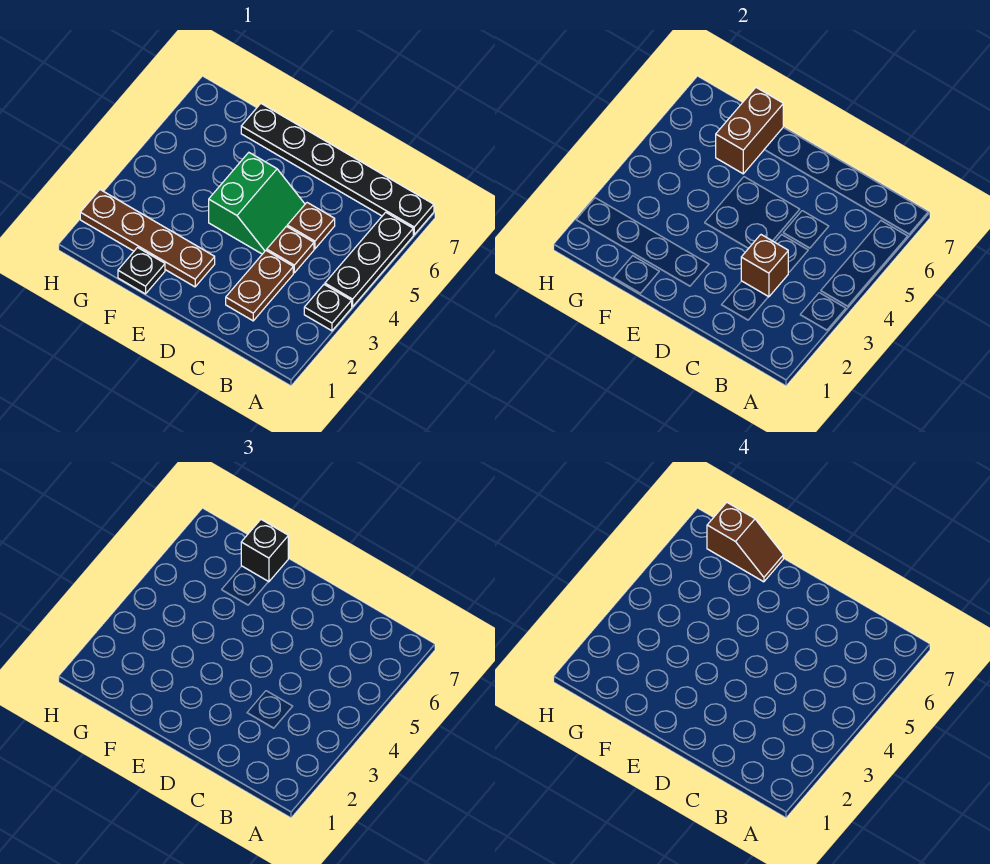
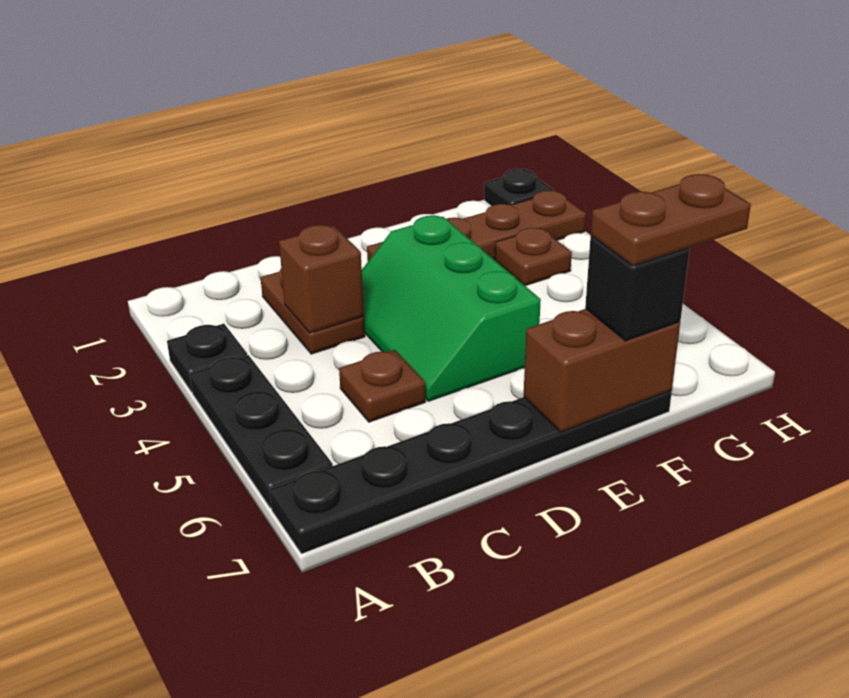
brown plate C4 level 1 -> brown plate G3 level 1
green slope D4:E5 level 1 top E -> green slope D3:E5 level 1 top E
black plate F1 level 1 -> black plate H1 level 1
brown brick F6:F7 level 2 -> brown brick E7:F7 level 2
brown slope F7:G7 level 4 top G -> brown plate F7:G7 level 4

